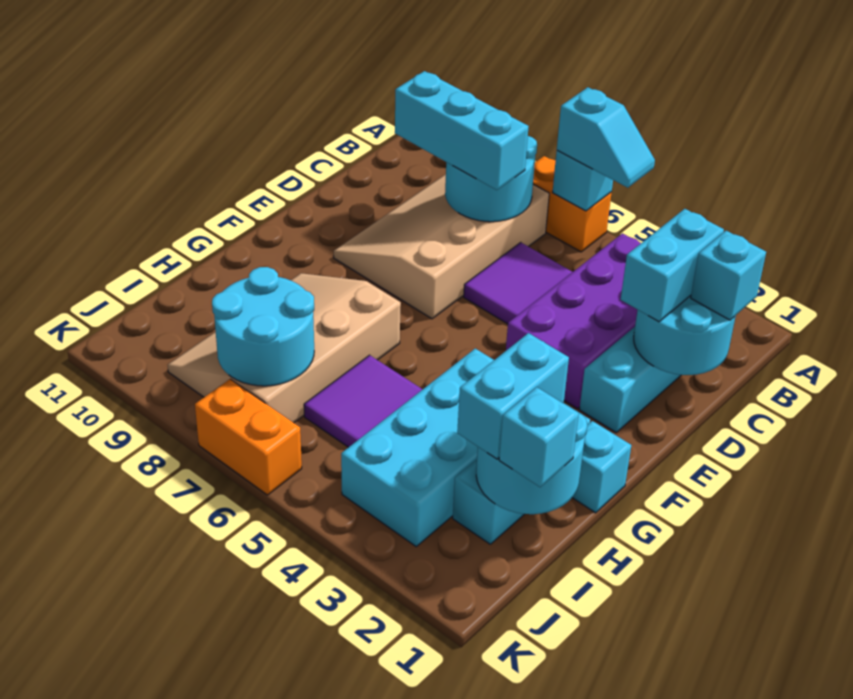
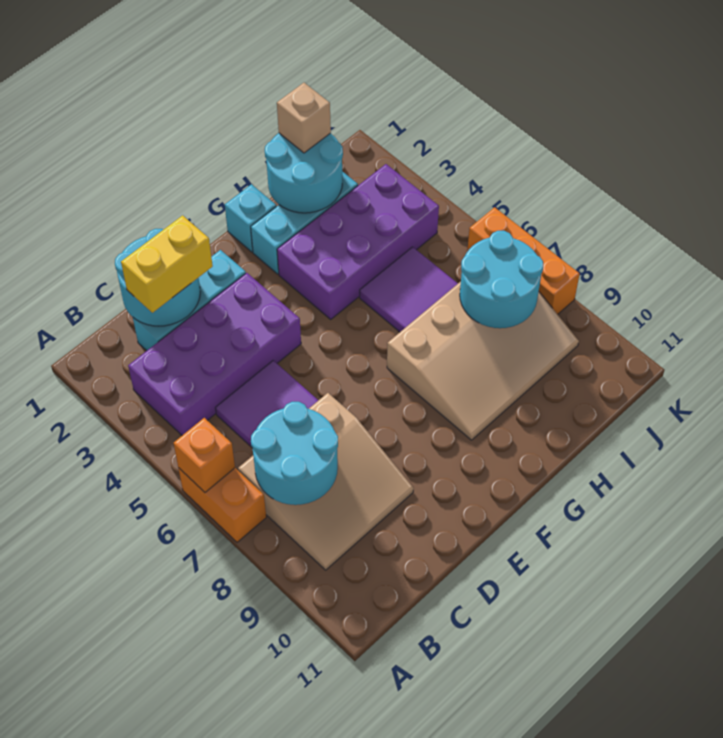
cyan slope A5:A6 level 3 top 6 -> none
cyan brick A6 level 2 -> orange brick A6 level 2
tan slope B7:E9 level 1 top 7 -> tan slope B7:D9 level 1 top 7
cyan brick C1 level 3 -> none
cyan brick C2:D2 level 3 -> yellow brick C2:D2 level 3
cyan brick C7:C9 level 3 -> none
cyan brick G3:J4 level 1 -> purple brick G3:J4 level 1
cyan brick H2:I2 level 3 -> none
cyan brick I1 level 3 -> tan brick I1 level 3
orange brick K6:K7 level 1 -> orange brick K6:K8 level 1

